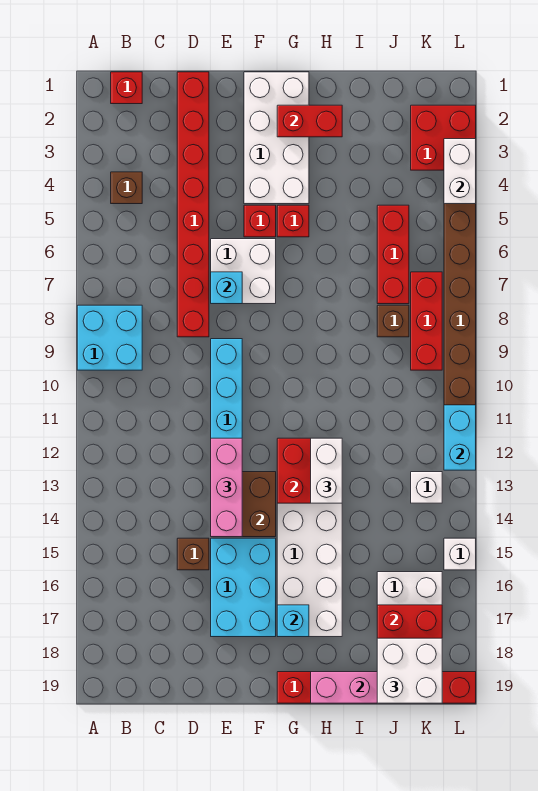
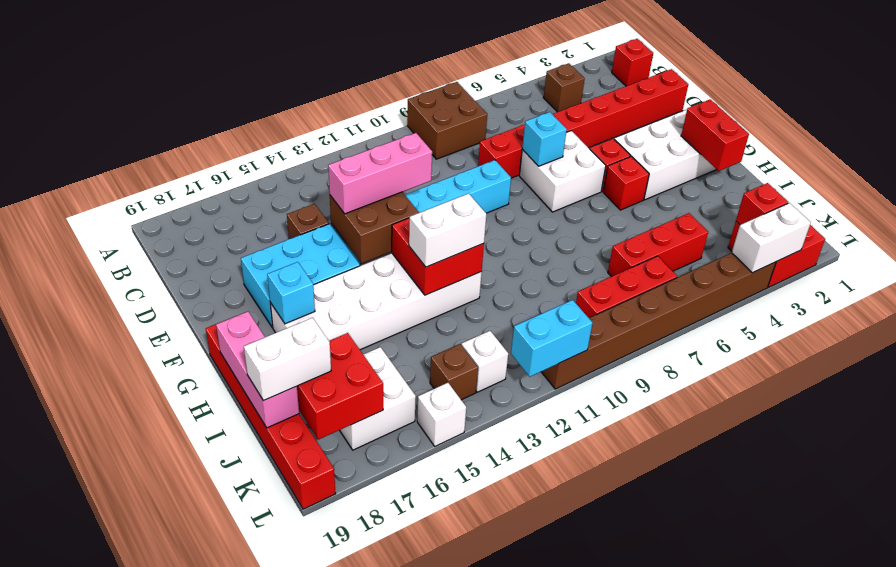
cyan brick A8:B9 level 1 -> brown brick A8:B9 level 1
brown brick J8 level 1 -> brown brick K14 level 1
white brick J18:K19 level 3 -> white brick J18:J19 level 3
none -> red brick K3 level 2

